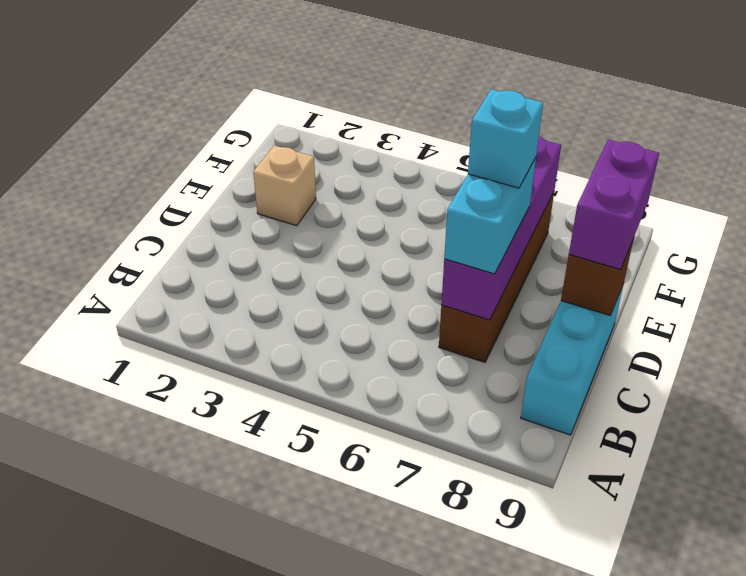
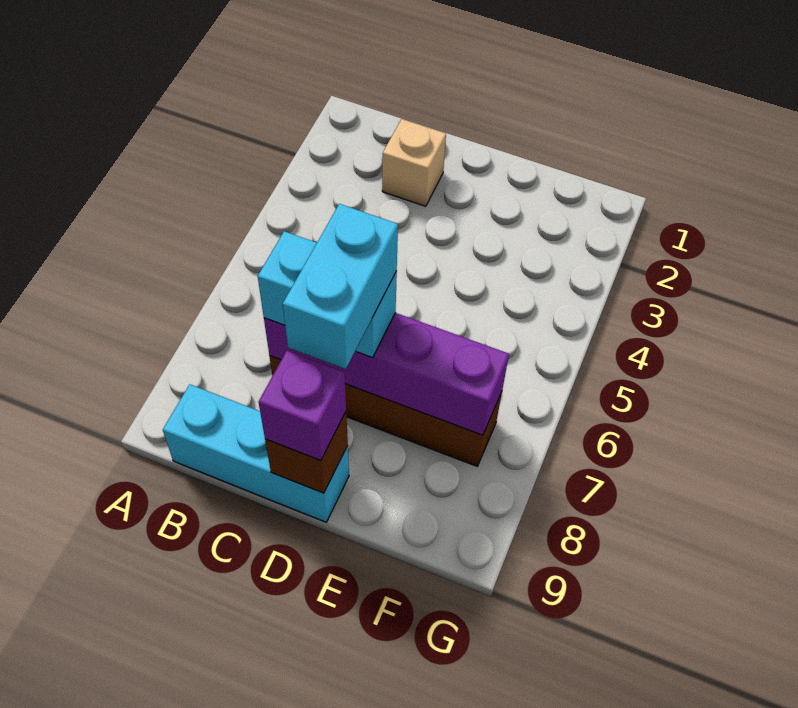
cyan brick D7 level 4 -> cyan brick D7:D8 level 4
purple brick D9:E9 level 3 -> purple brick D9 level 3
tan brick E2 level 1 -> tan brick C2 level 1

